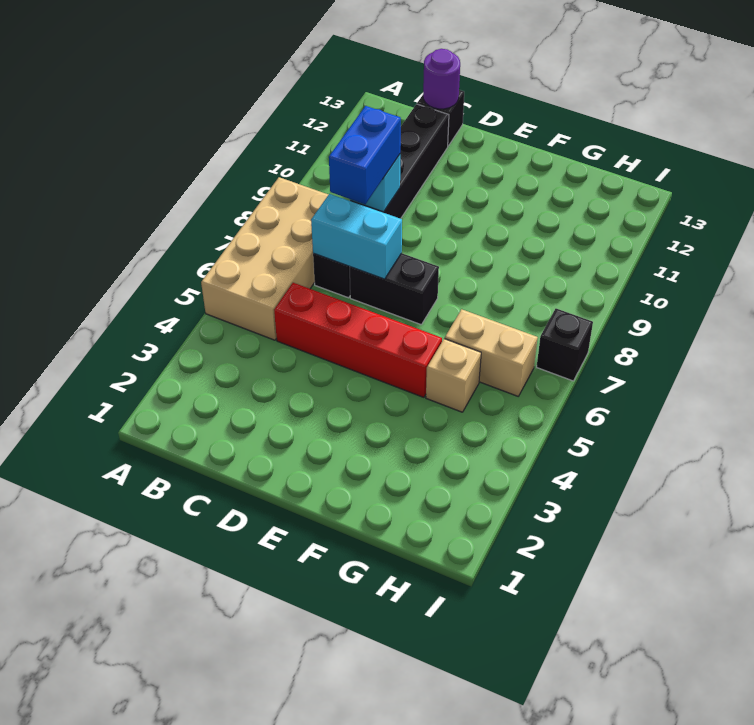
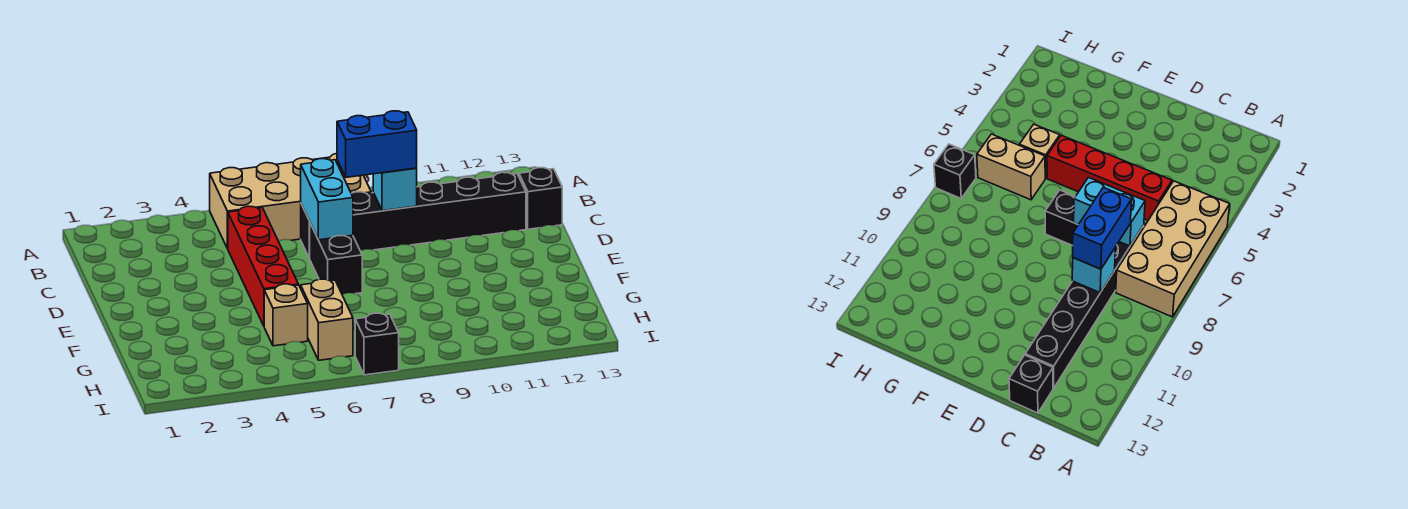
purple round brick C13 level 2 -> none

